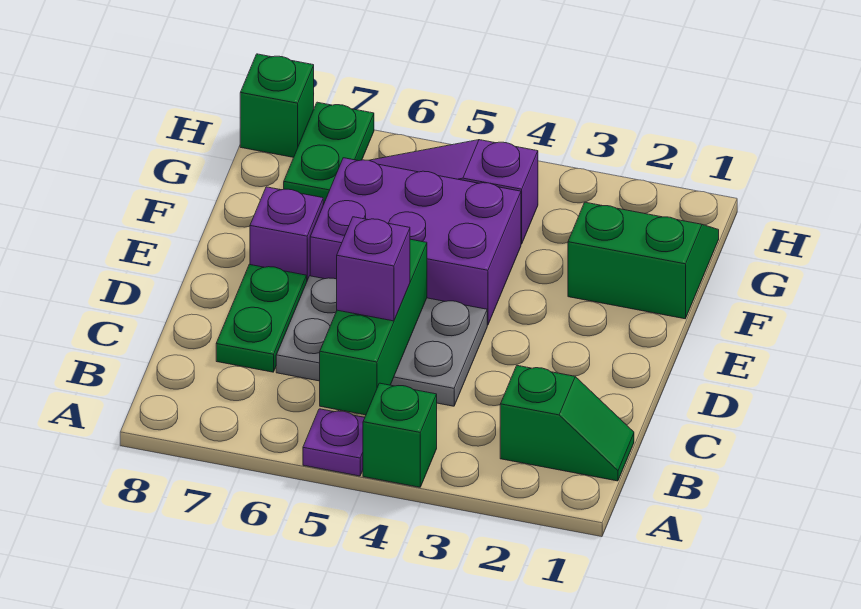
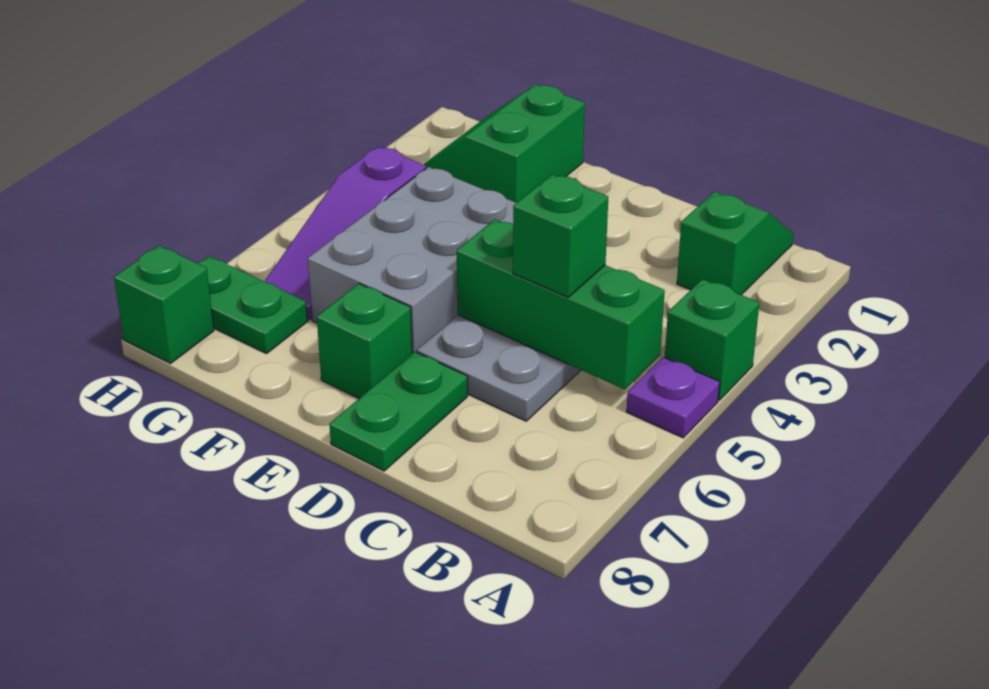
purple brick C5 level 3 -> green brick C5 level 3
green plate C7:D7 level 1 -> green plate D7:D8 level 1
purple brick E4:F6 level 1 -> grey brick E4:F6 level 1
purple brick E7 level 1 -> green brick E7 level 1

